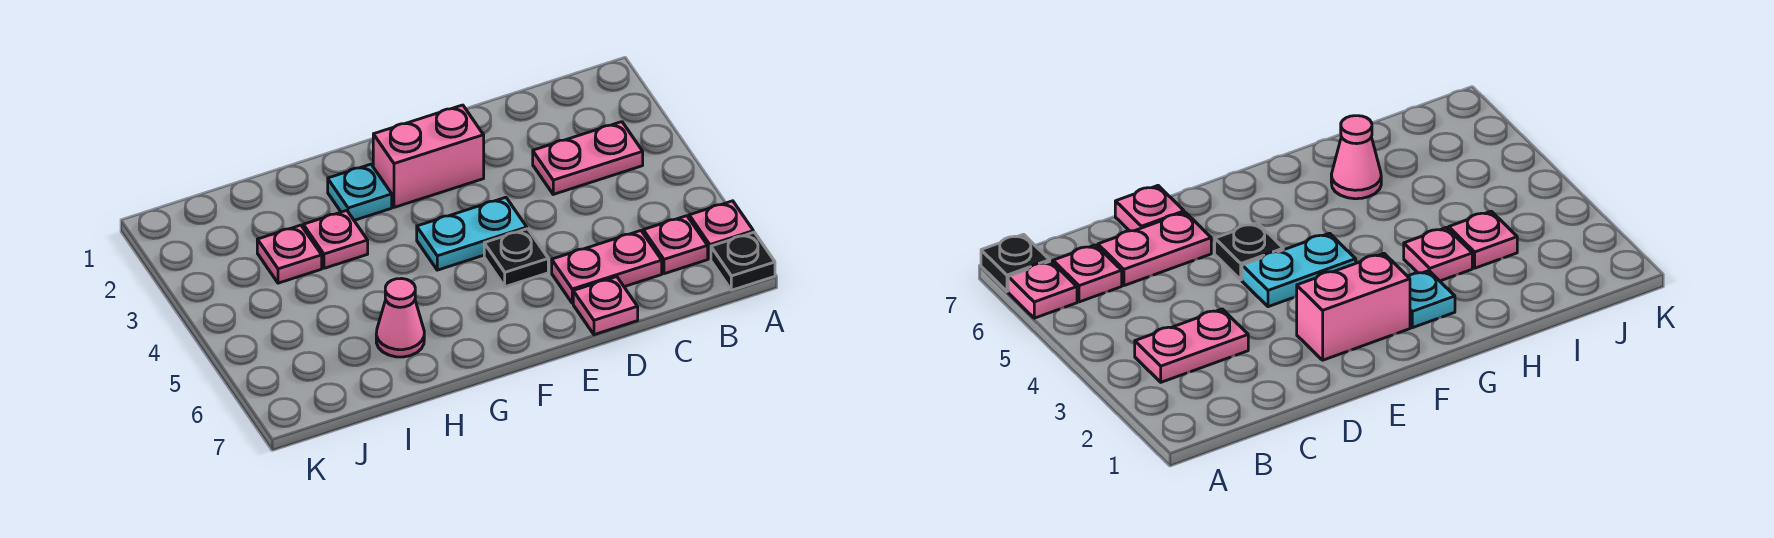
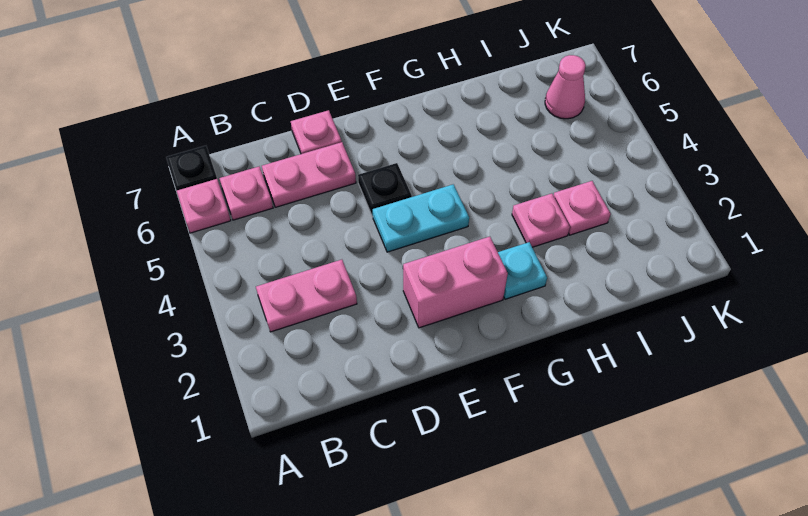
pink cone H6 level 1 -> pink cone J6 level 1

